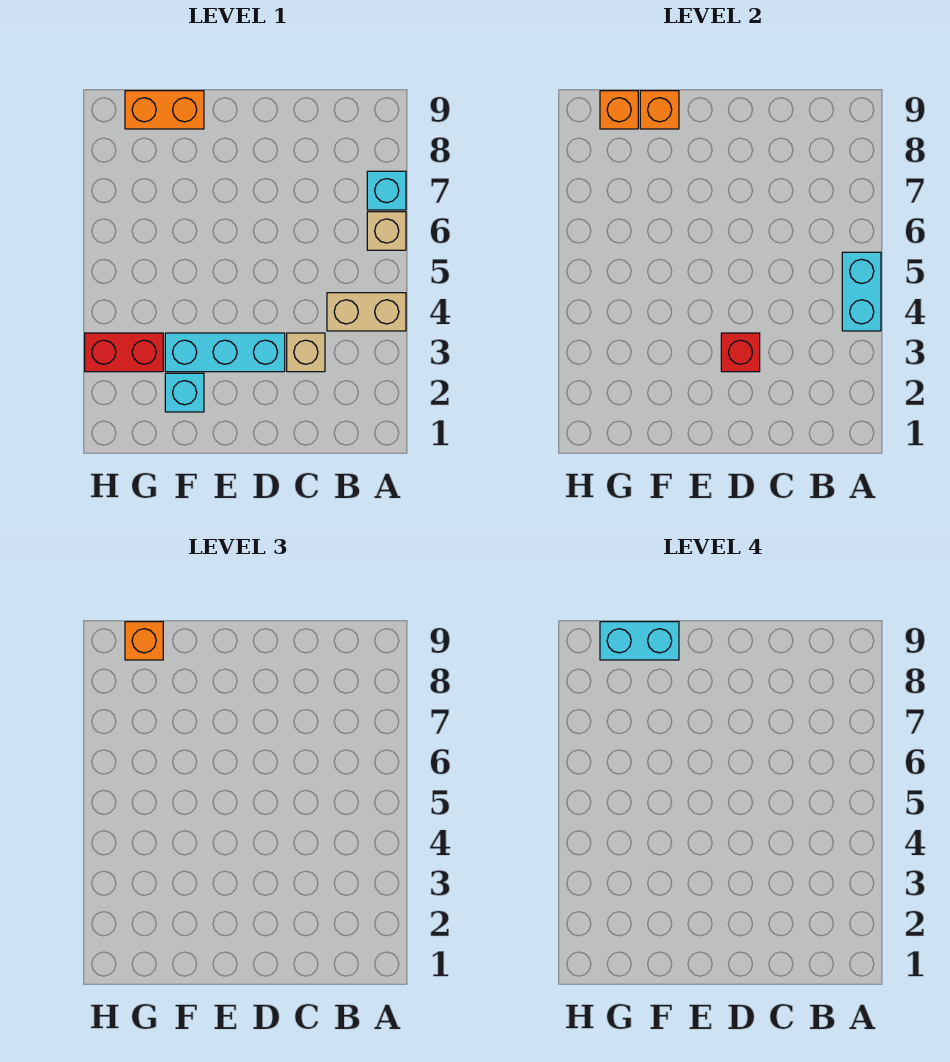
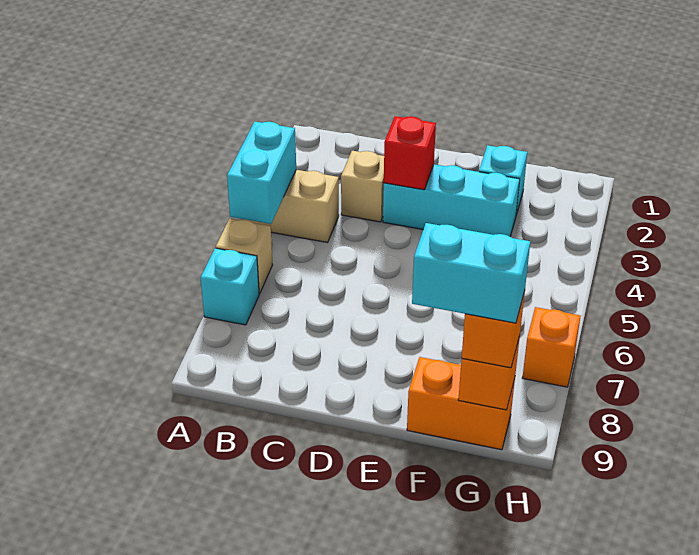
orange brick F9 level 2 -> orange brick H7 level 1
red brick G3:H3 level 1 -> none

